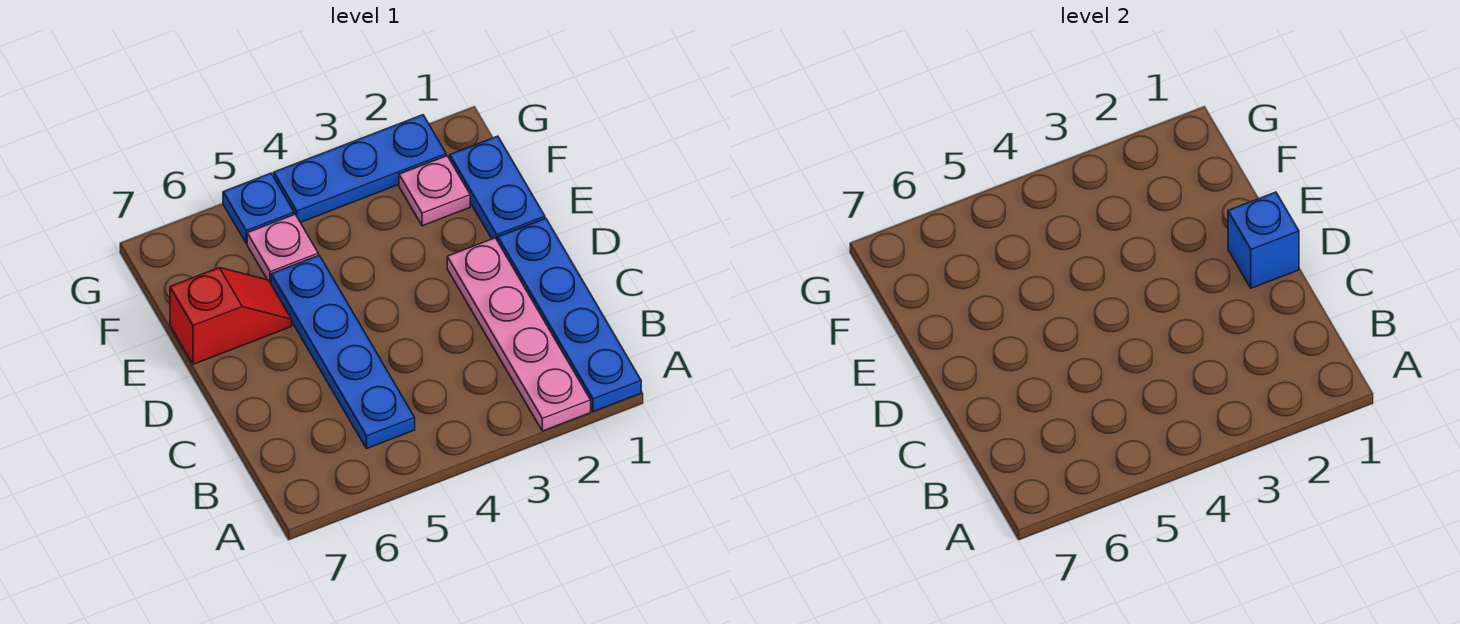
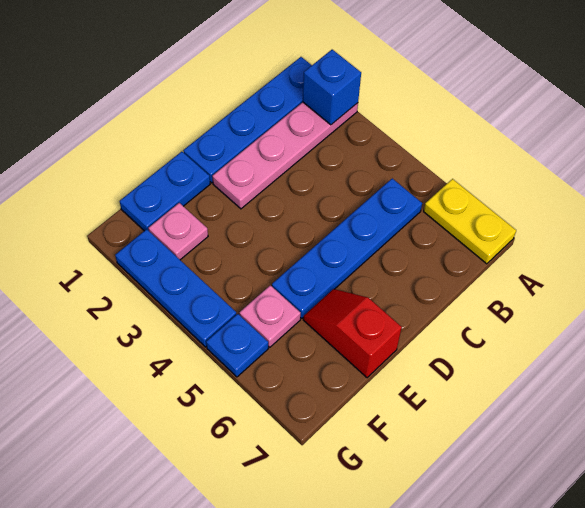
none -> yellow plate A6:A7 level 1
blue brick D1 level 2 -> blue brick A2 level 2

